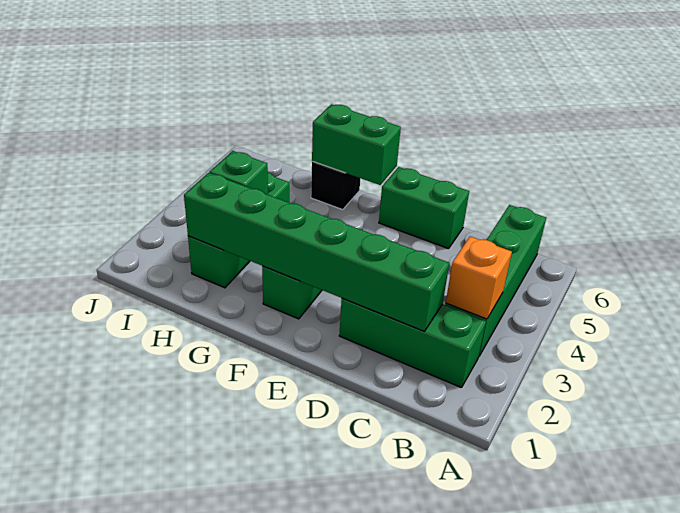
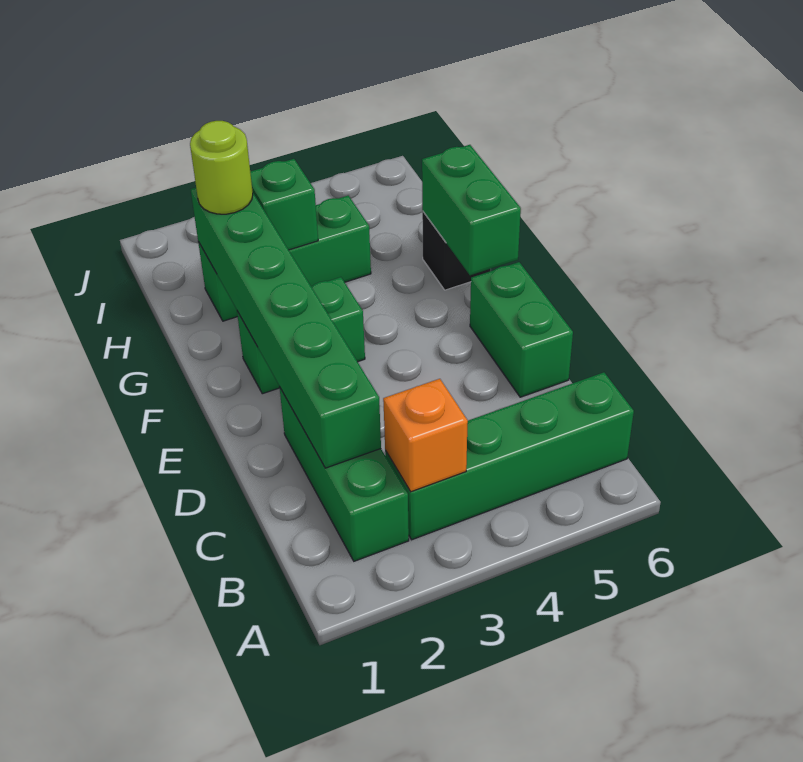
none -> lime round brick H2 level 3

